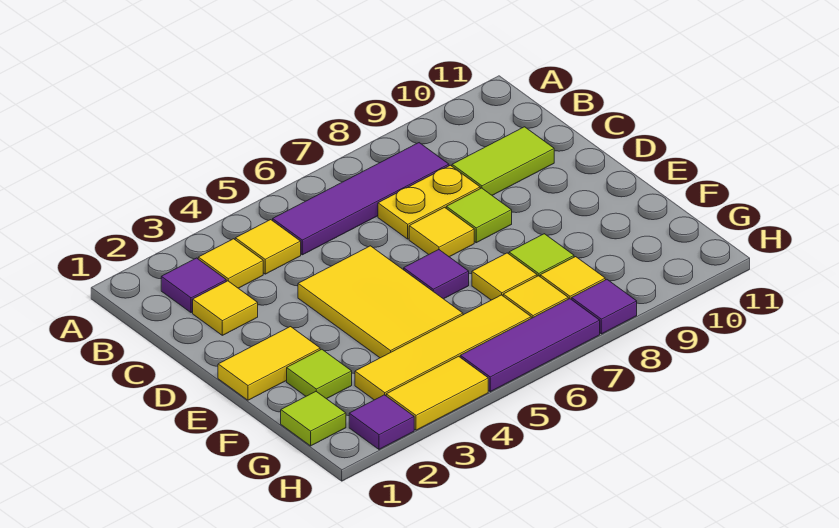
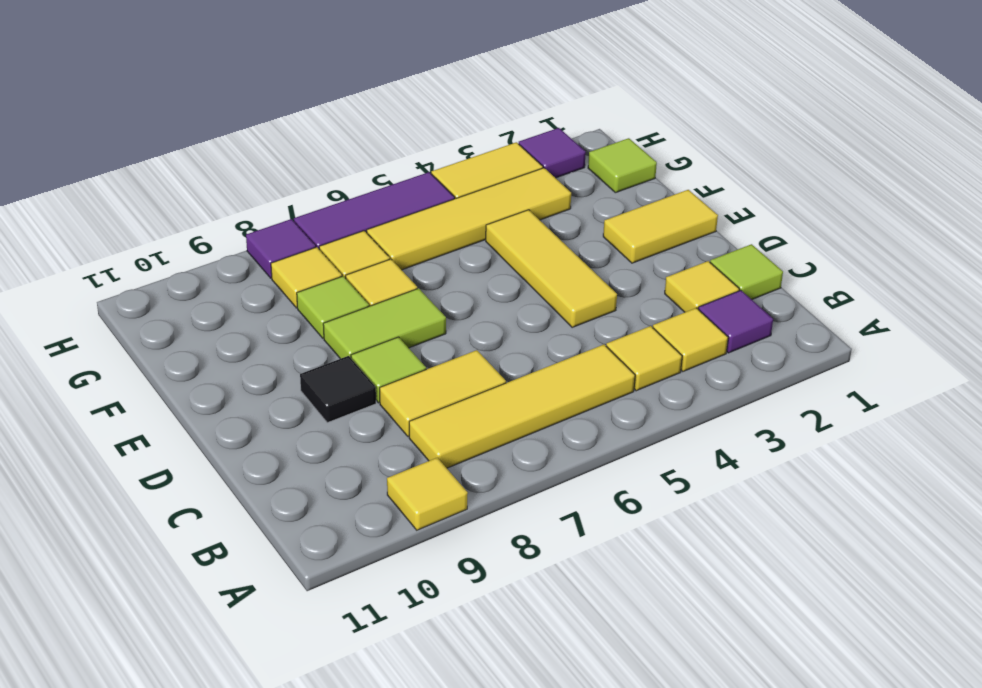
purple tile B5:B8 level 1 -> yellow tile B5:B8 level 1
yellow plate C7:C8 level 1 -> yellow tile C7:C8 level 1
lime tile C9:C10 level 1 -> lime tile E7:E8 level 1
yellow tile D4:F5 level 1 -> yellow tile D4:F4 level 1
yellow tile D7 level 1 -> yellow tile A9 level 1
none -> black tile D9 level 1
purple tile E6 level 1 -> none
lime tile F2 level 1 -> lime tile C1 level 1

